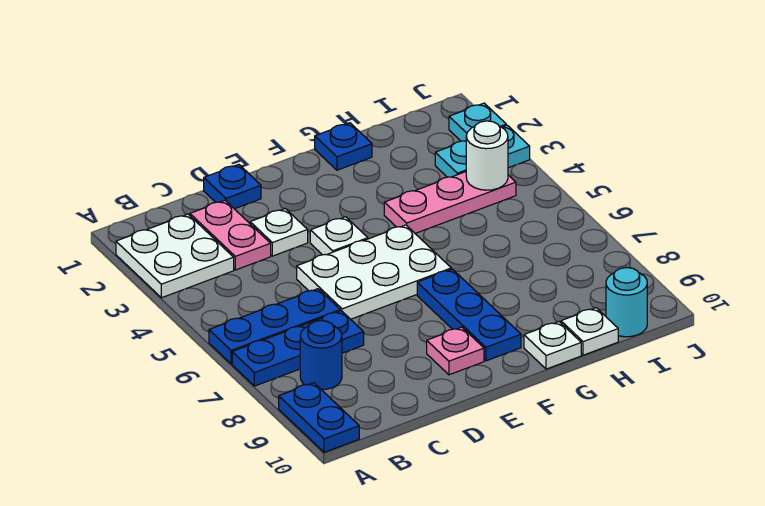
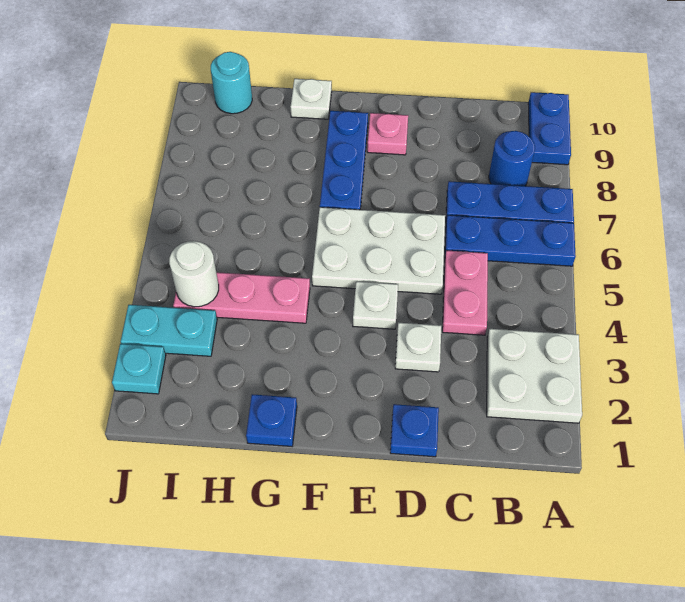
pink plate C2:C3 level 1 -> pink plate C4:C5 level 1
white plate H10 level 1 -> none

